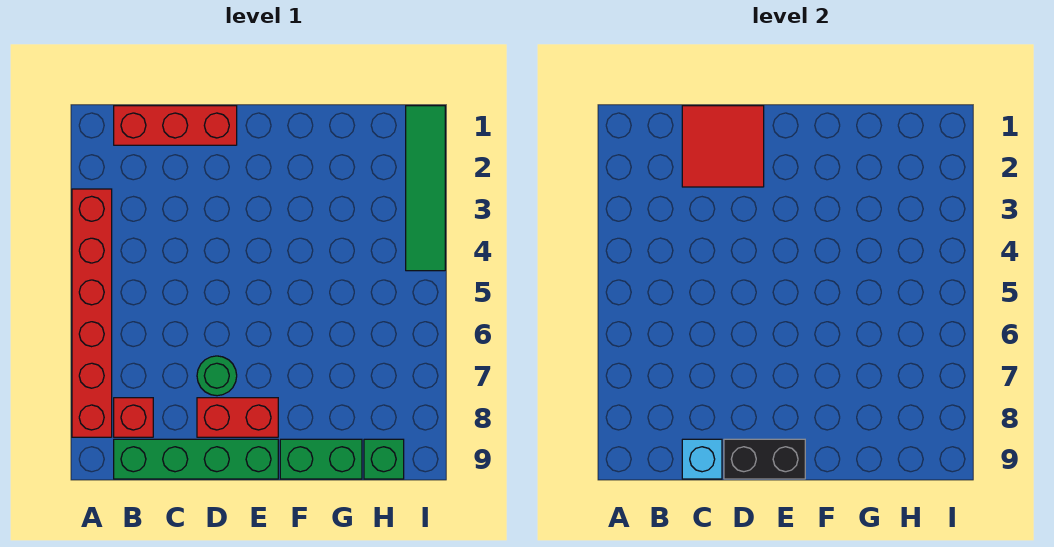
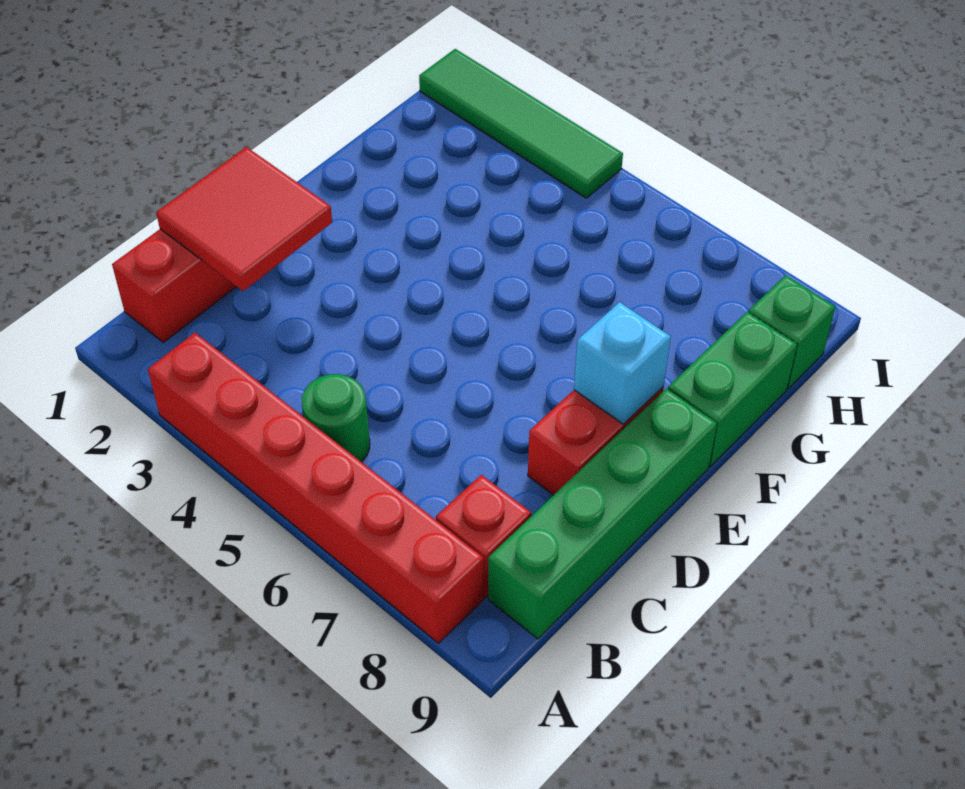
cyan brick C9 level 2 -> cyan brick E8 level 2
green round brick D7 level 1 -> green round brick B5 level 1
black brick D9:E9 level 2 -> none

